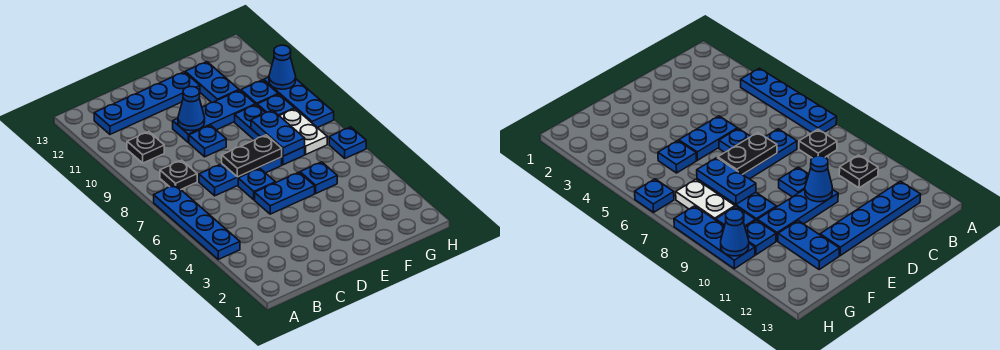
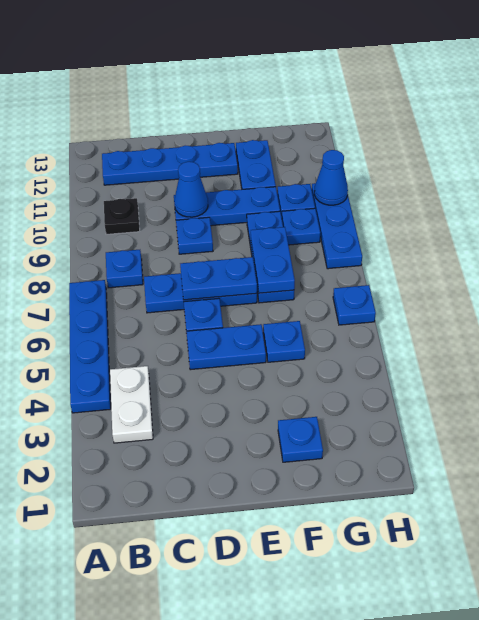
black plate B8 level 1 -> blue plate B8 level 1
black plate D7:E7 level 2 -> blue plate D7:E7 level 2
none -> blue plate F2 level 1
white plate G7:G8 level 1 -> white plate B3:B4 level 1

